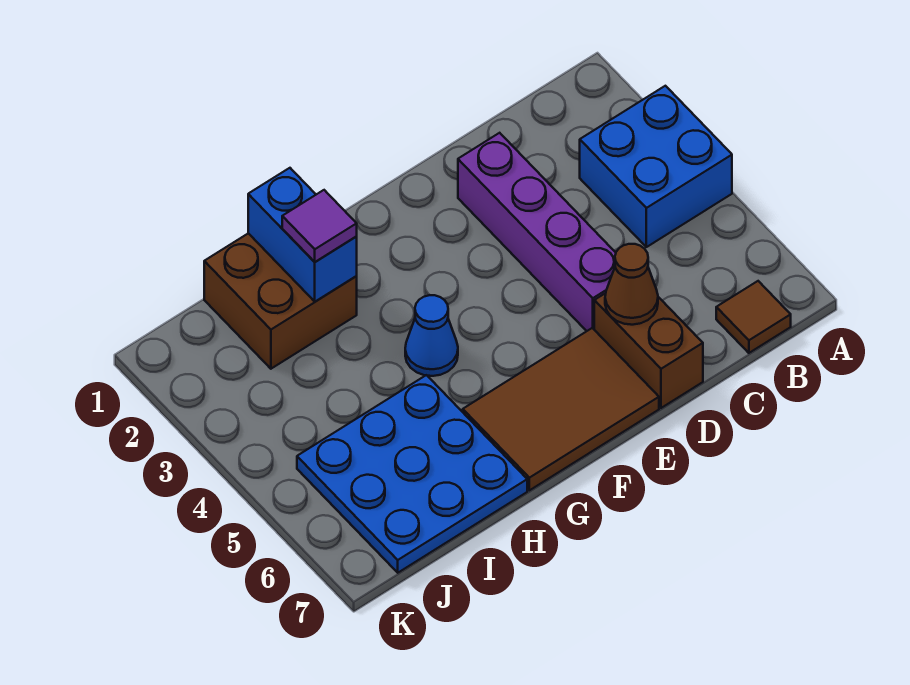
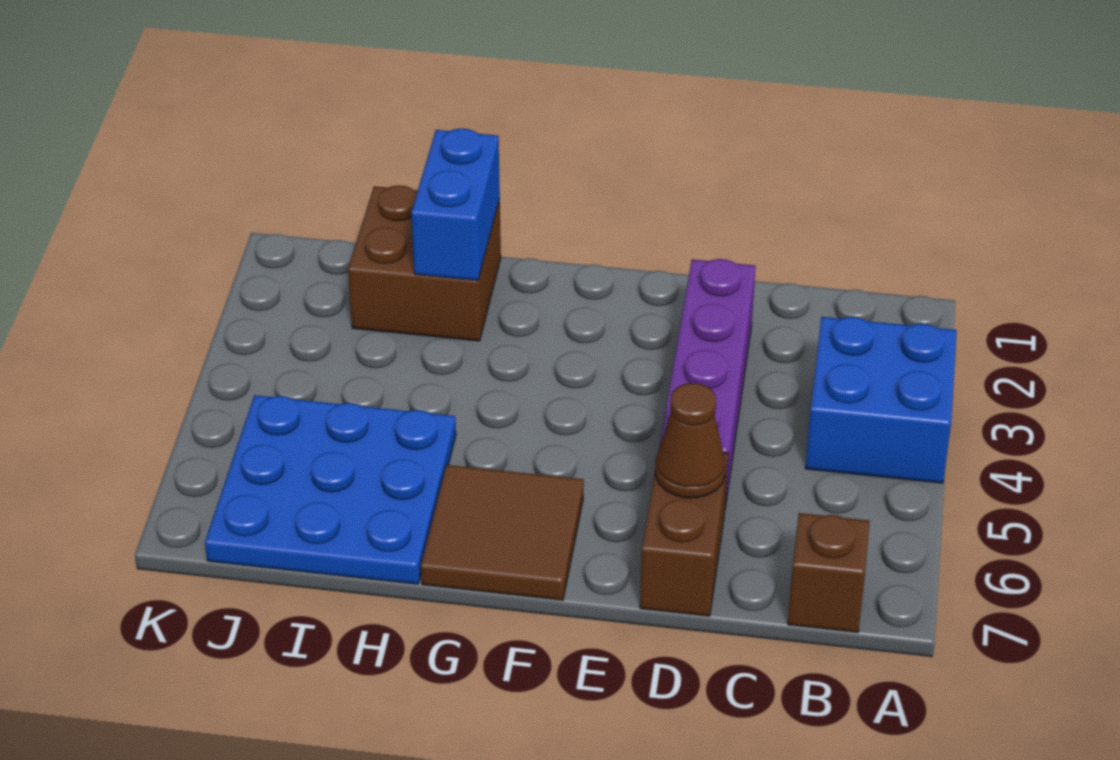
brown tile B7 level 1 -> brown brick B7 level 1
brown tile E6:G7 level 1 -> brown tile F6:G7 level 1
blue cone G4 level 1 -> none
purple tile H2 level 3 -> none

